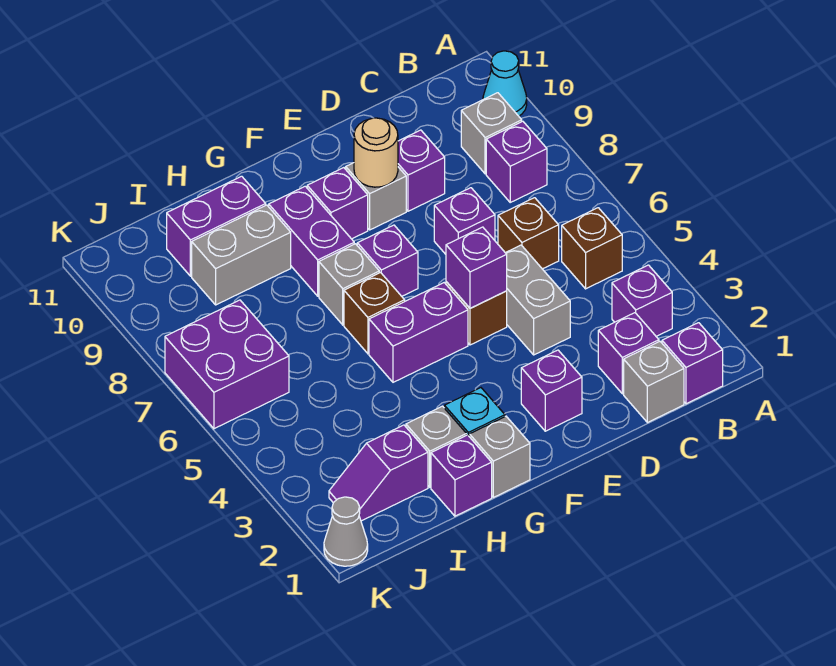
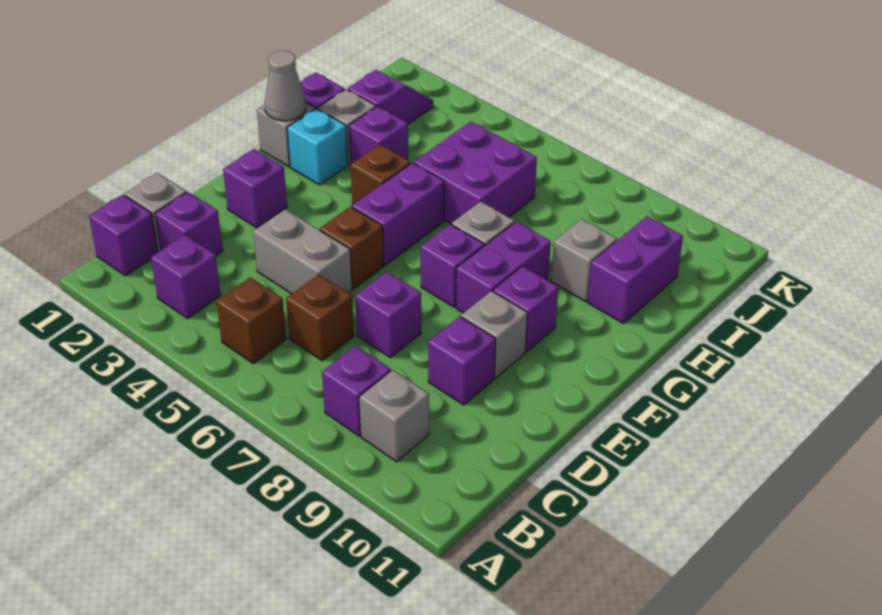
cyan cone A10 level 1 -> none
purple brick E5 level 2 -> purple brick H3 level 1
tan round brick E9 level 2 -> none
brown brick G6 level 1 -> brown brick G4 level 1
purple brick G8:G9 level 1 -> purple brick F8:G8 level 1
grey brick H9:I9 level 1 -> grey brick H9 level 1
purple brick J6:K7 level 1 -> purple brick H5:I6 level 1
grey cone K1 level 1 -> grey cone G1 level 2

